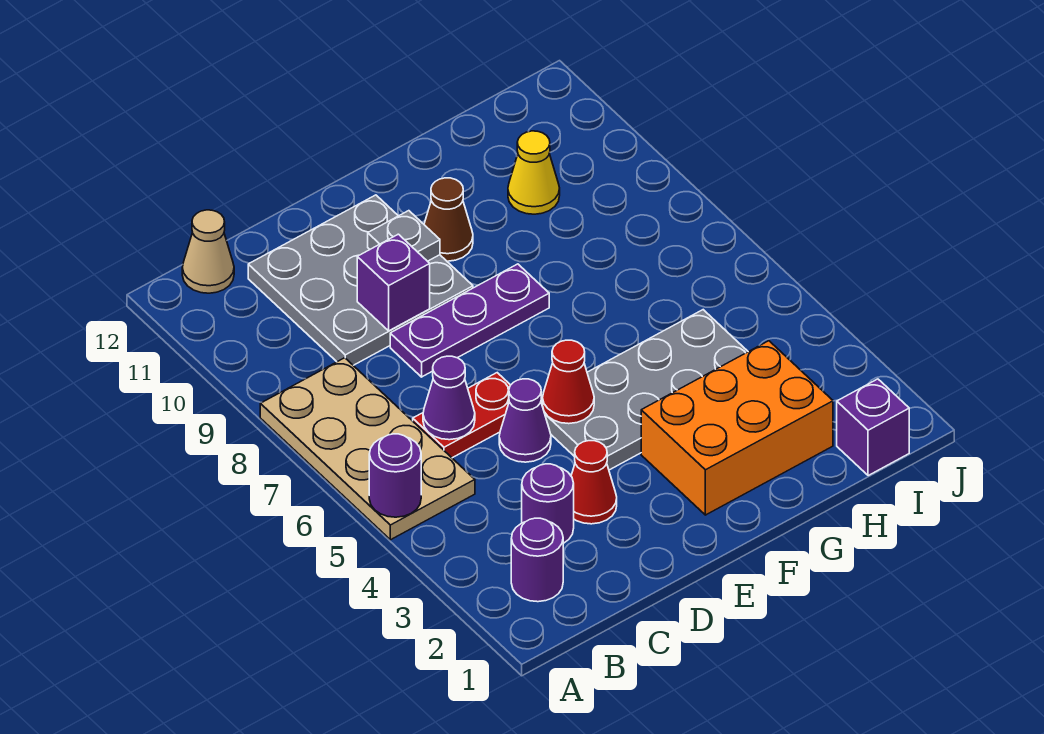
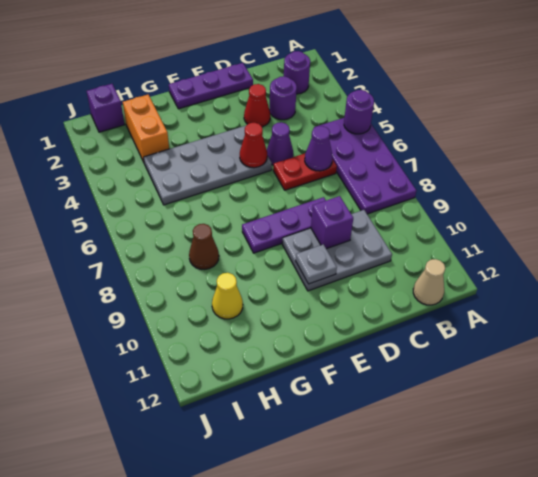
tan plate A5:B8 level 1 -> purple plate A5:B8 level 1
grey plate C9:E11 level 1 -> grey plate C9:E10 level 1
none -> purple plate D1:F1 level 1
orange brick F2:H3 level 1 -> orange brick H2:H3 level 1
brown cone F10 level 1 -> brown cone H8 level 1

